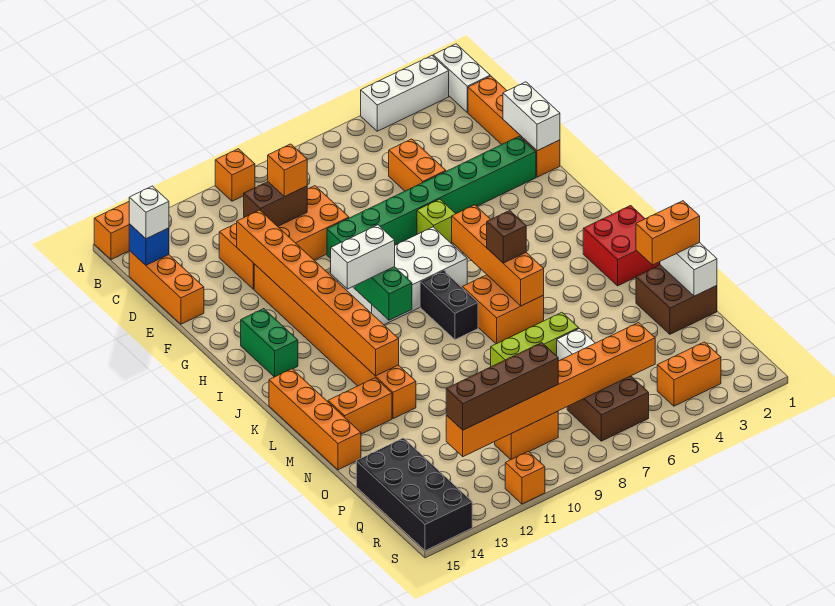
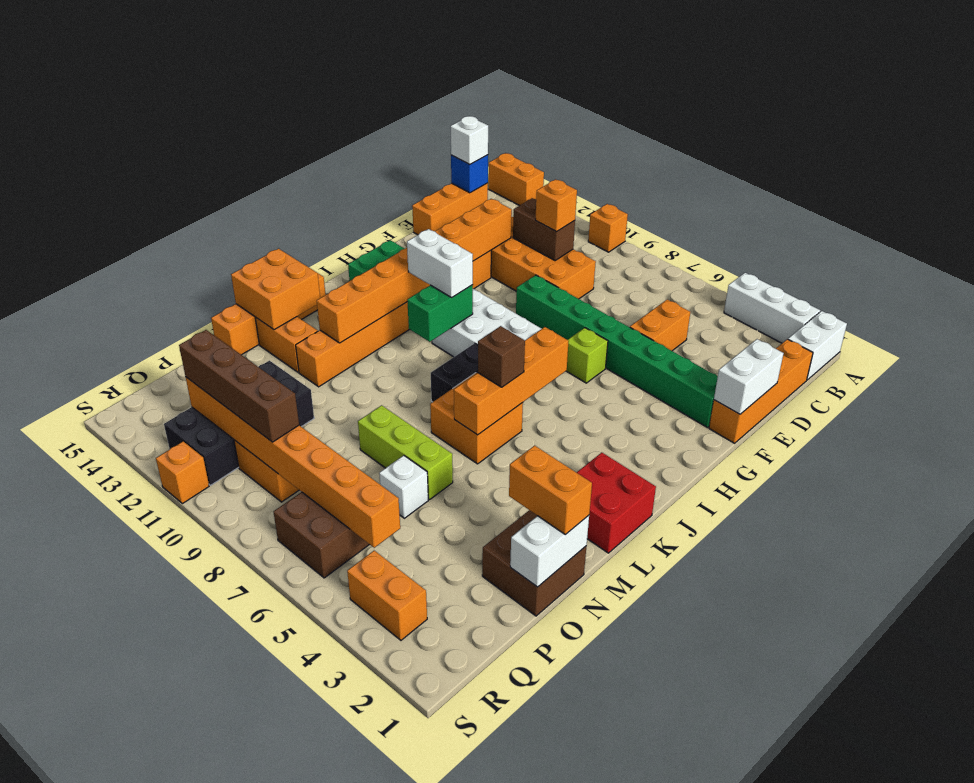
none -> orange brick L14:M15 level 2
black brick P14:S15 level 1 -> black brick O11:R12 level 1

